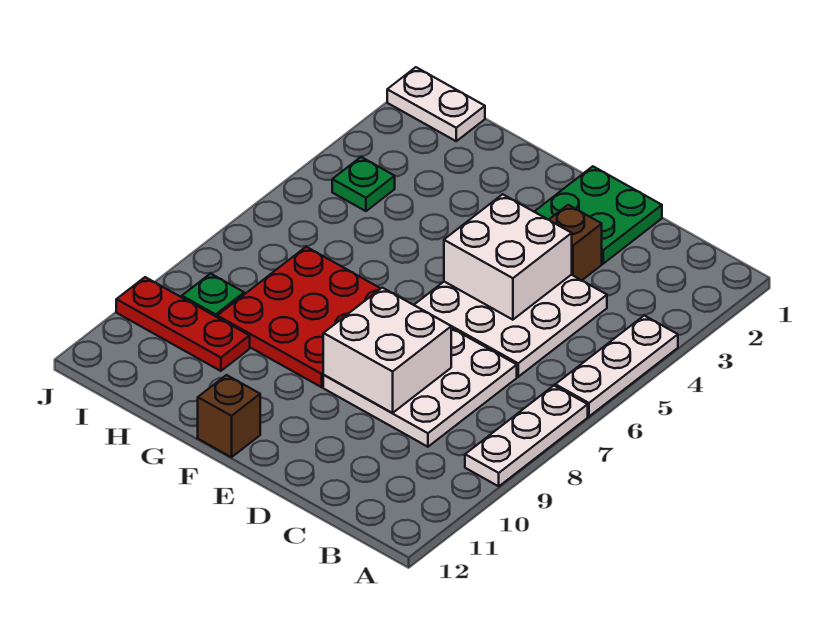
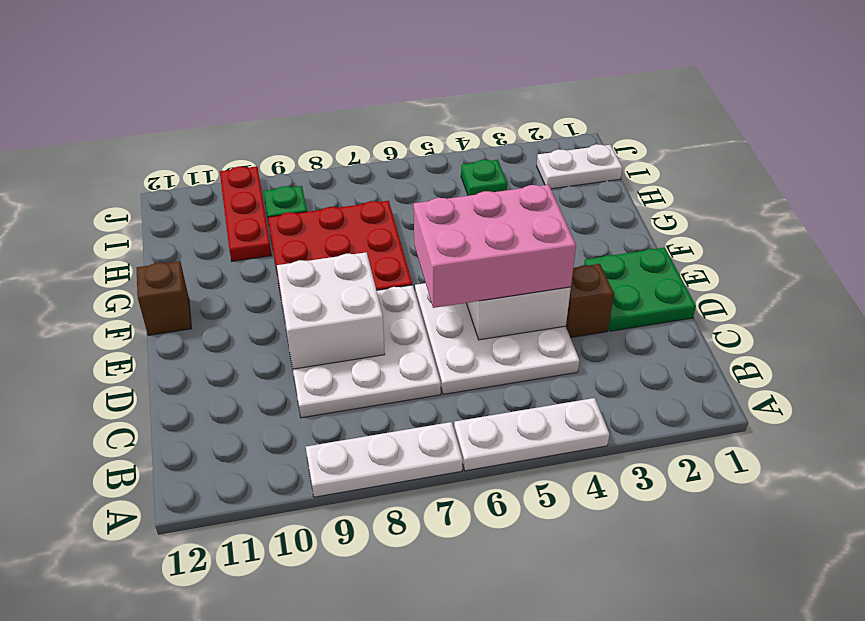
none -> pink brick D4:E6 level 3
white plate I1:J1 level 1 -> white plate I1:I2 level 1

